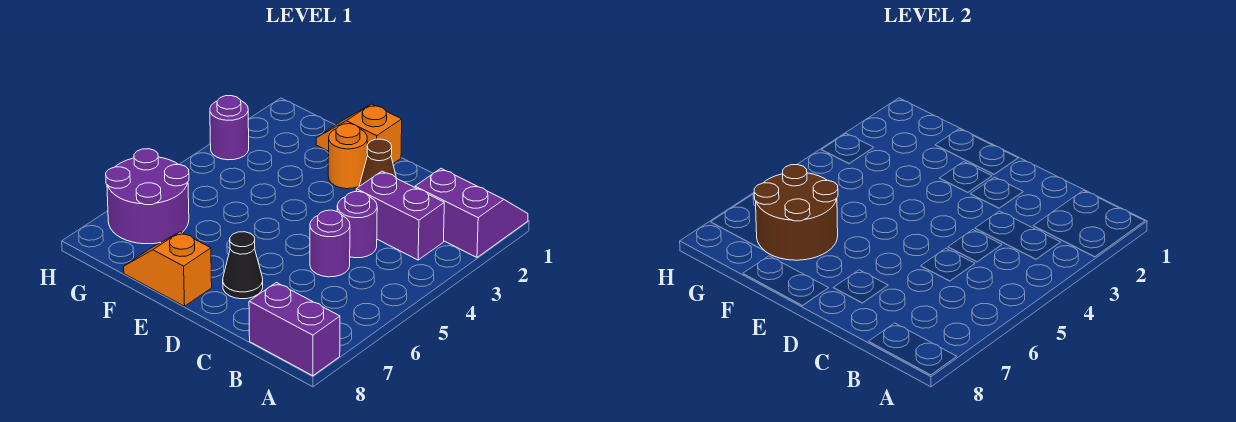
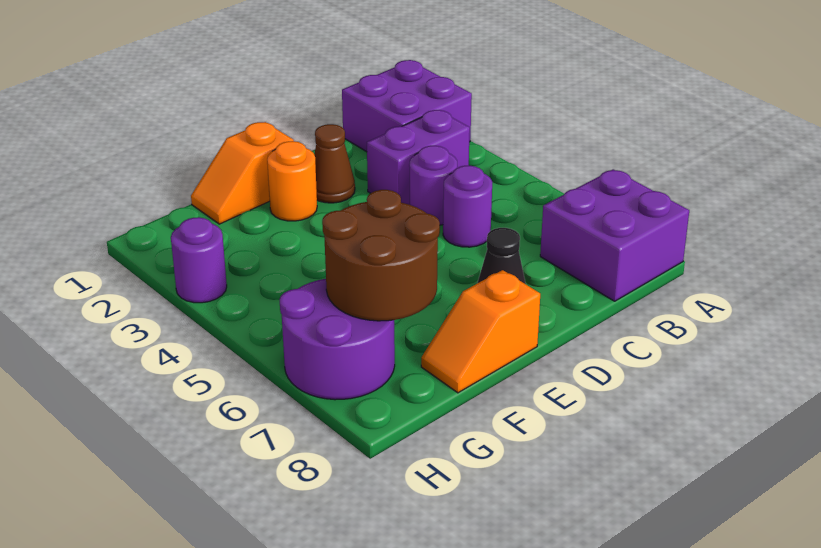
purple slope A1:B2 level 1 top 2 -> purple brick A1:B2 level 1
purple brick A8:B8 level 1 -> purple brick A7:B8 level 1

